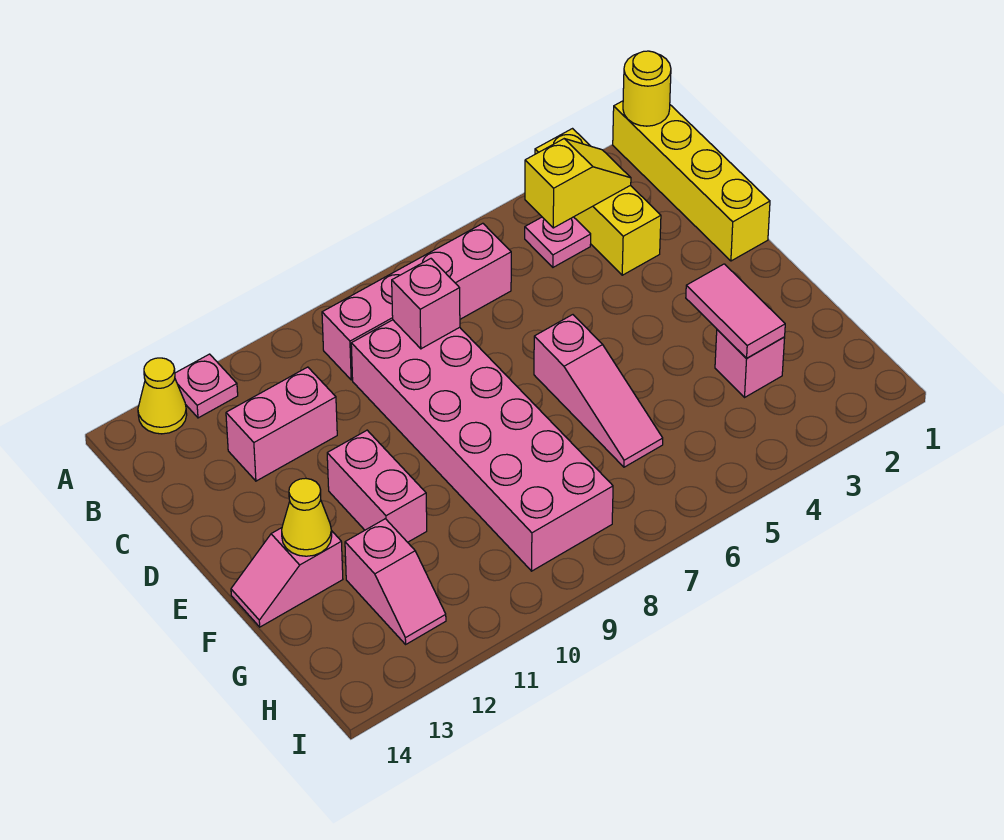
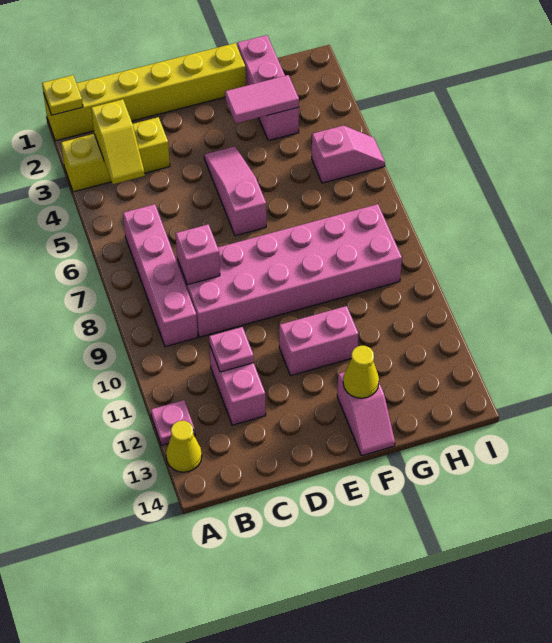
yellow brick A1:D1 level 1 -> yellow brick A1:F1 level 1
yellow round brick A1 level 2 -> yellow plate A1 level 2
yellow slope B3:B4 level 2 top 4 -> yellow slope B3:B4 level 2 top 3
pink plate B4 level 1 -> pink plate C11 level 2
pink slope E6:G6 level 1 top E -> pink slope E4:E6 level 1 top 6
pink brick G3 level 1 -> pink brick G1:G3 level 1
pink slope G12:H12 level 1 top G -> pink slope H5:I5 level 1 top H

